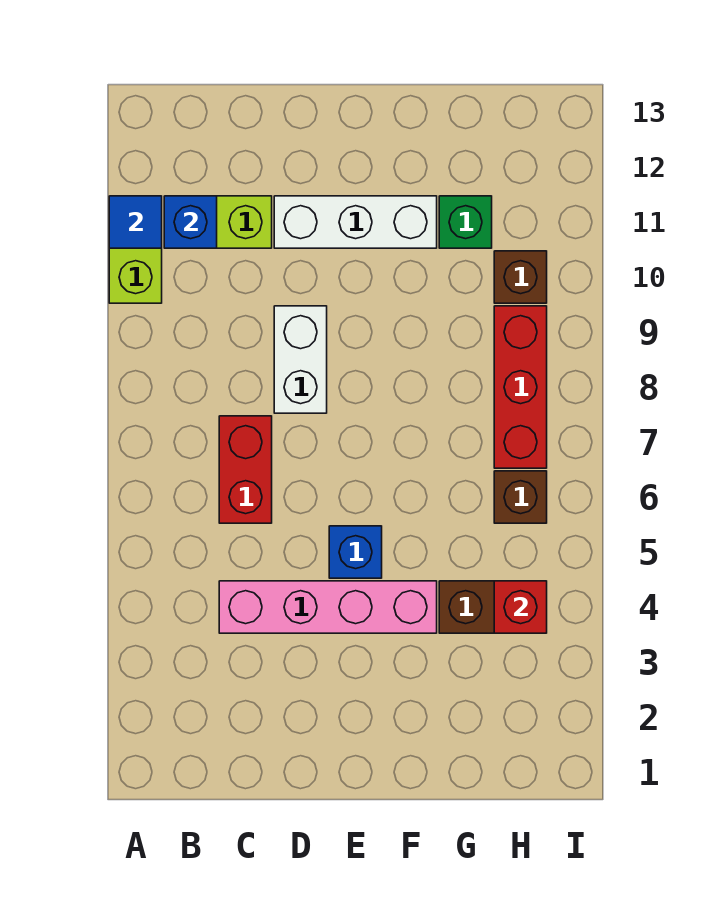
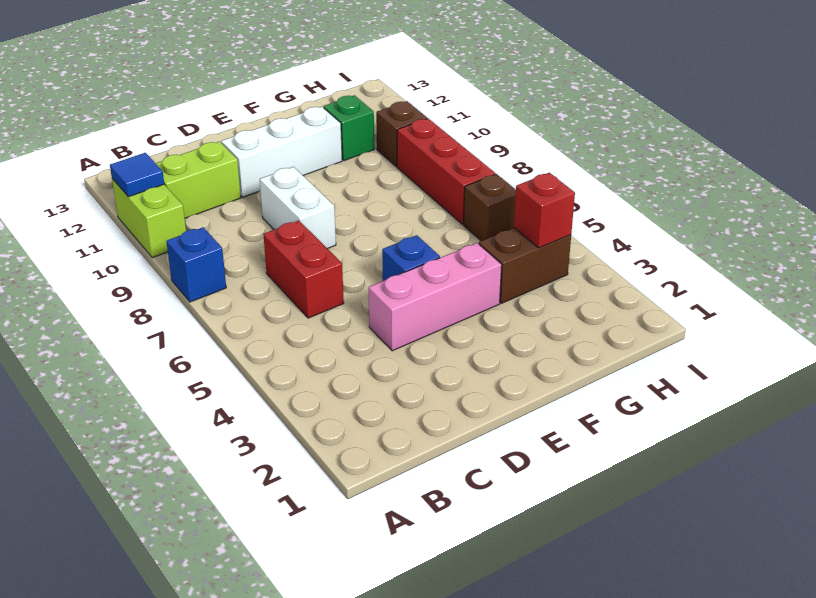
blue brick B11 level 2 -> blue brick A8 level 1
pink brick C4:F4 level 1 -> pink brick D4:F4 level 1

